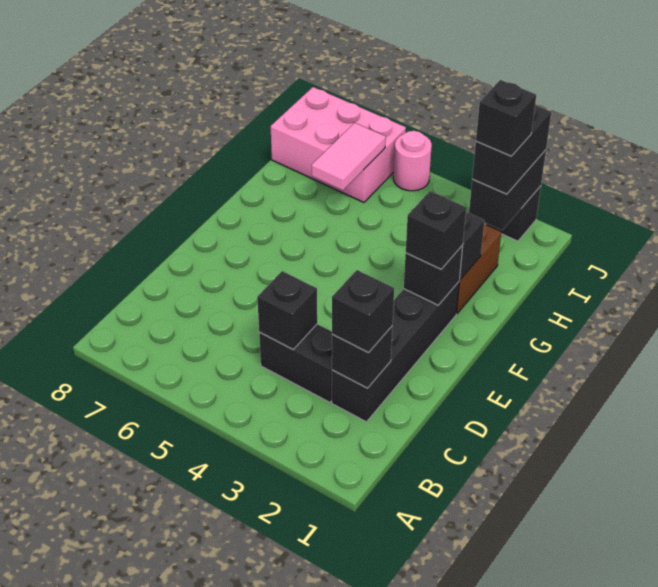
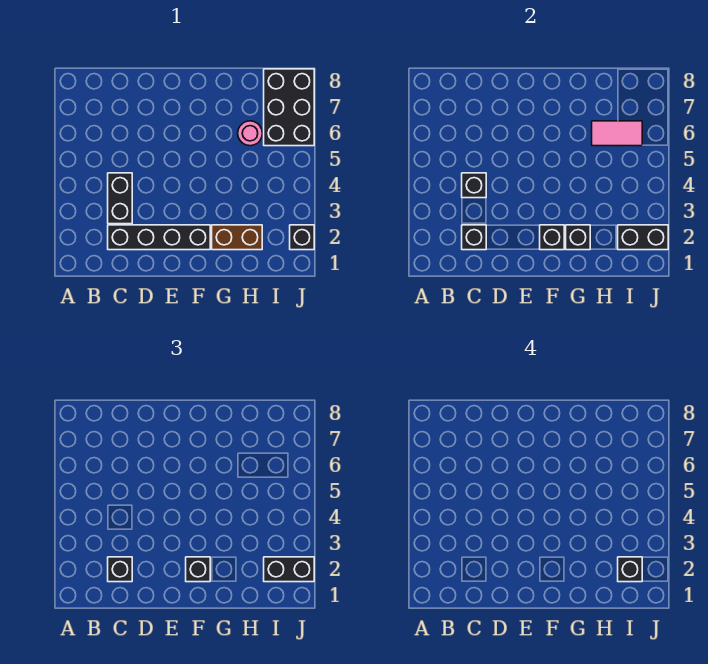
pink brick I6:J8 level 1 -> black brick I6:J8 level 1
pink round brick J5 level 1 -> pink round brick H6 level 1

